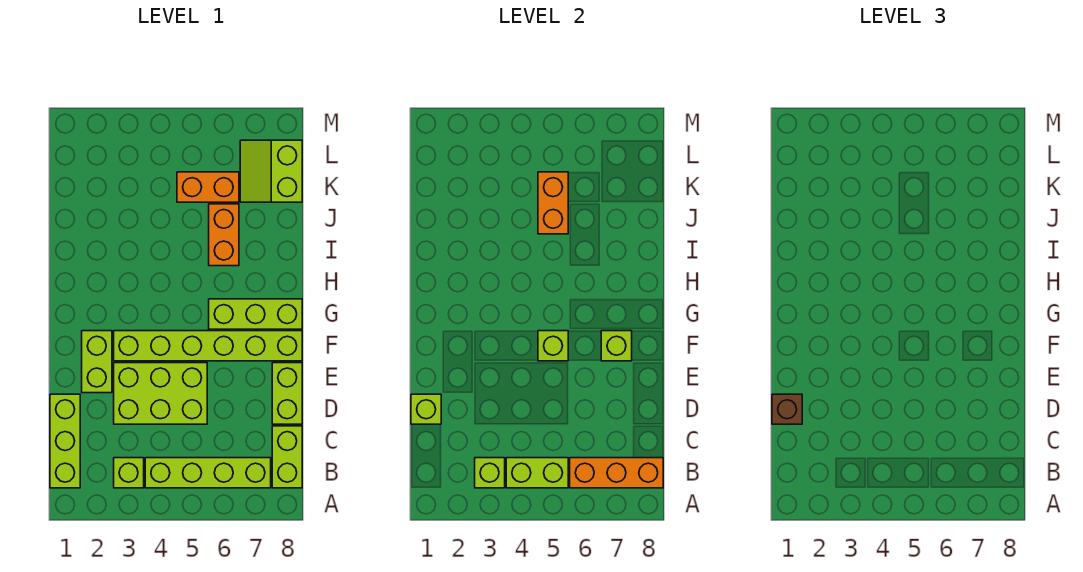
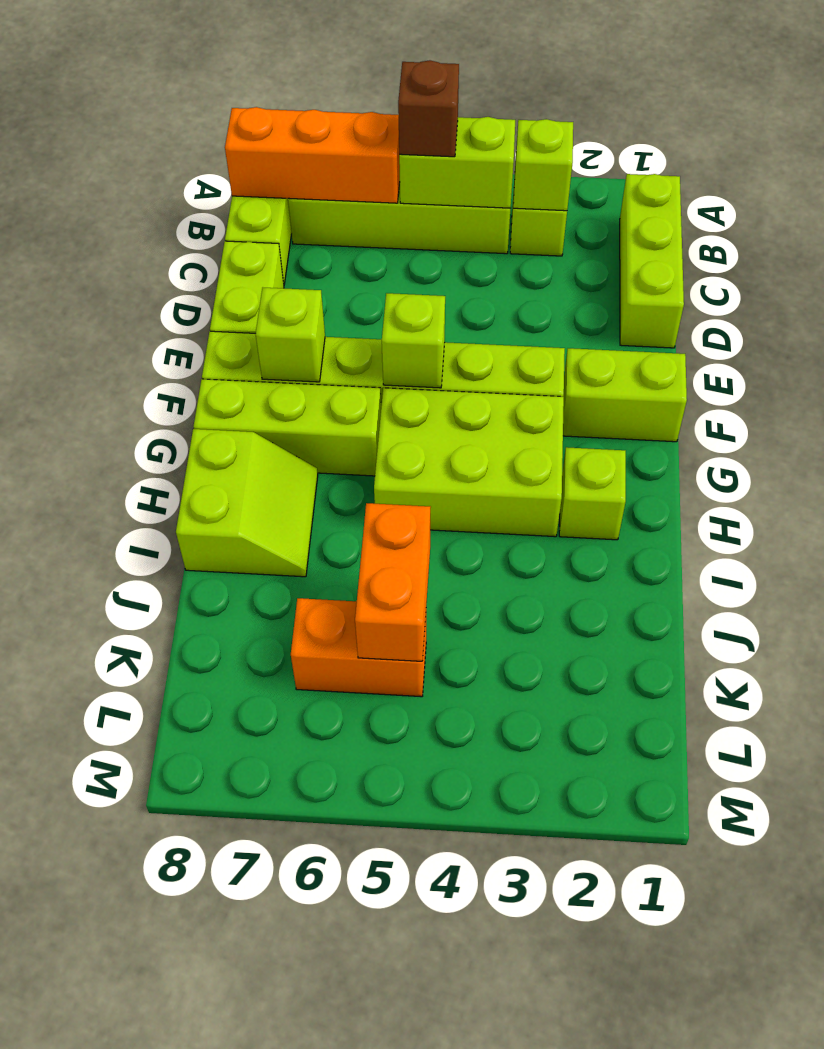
lime brick D1 level 2 -> lime brick H2 level 1
brown brick D1 level 3 -> brown brick B5 level 3
lime brick D3:E5 level 1 -> lime brick G3:H5 level 1
lime brick E2:F2 level 1 -> lime brick F1:F2 level 1
orange brick I6:J6 level 1 -> none
lime slope K7:L8 level 1 top 8 -> lime slope H7:I8 level 1 top 8

